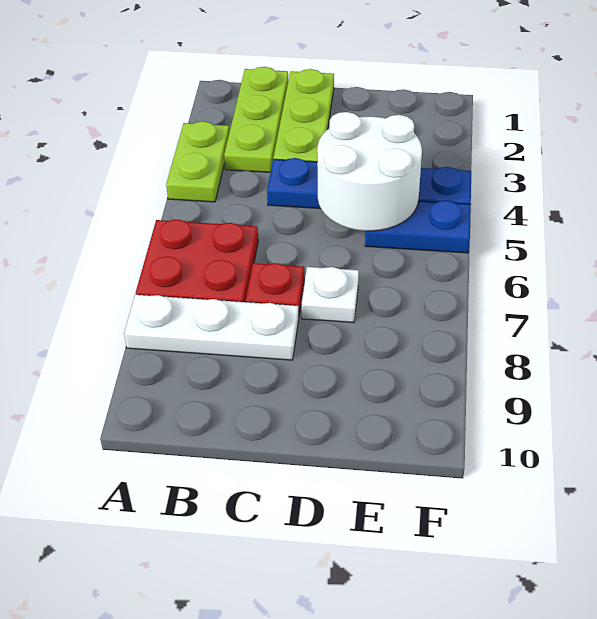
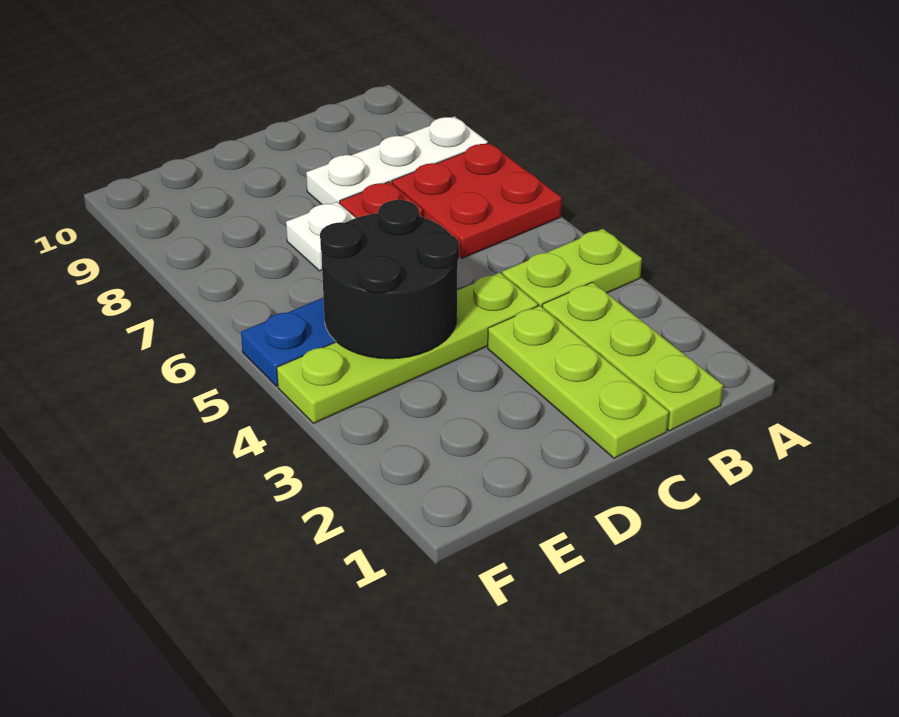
lime plate A3:A4 level 1 -> lime plate A4:B4 level 1
blue plate C4:F4 level 1 -> lime plate C4:F4 level 1
white round brick D4:E5 level 2 -> black round brick D4:E5 level 2

